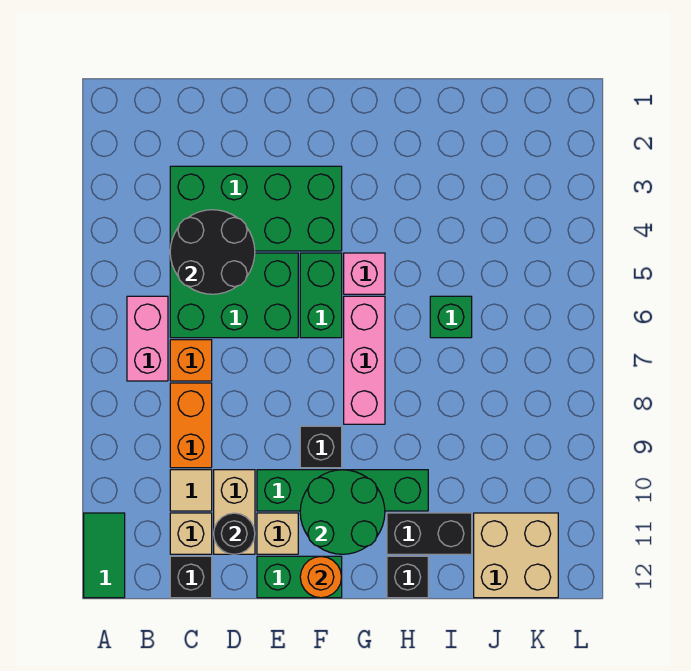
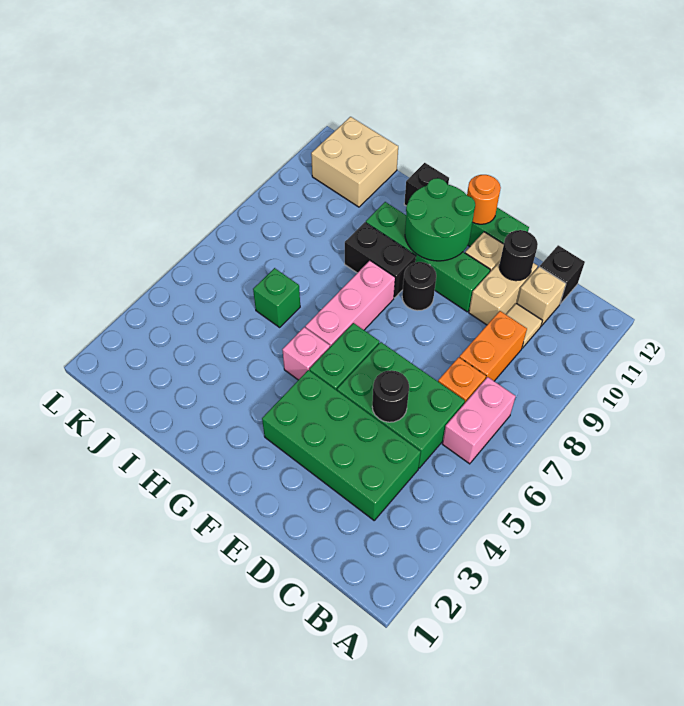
green tile A11:A12 level 1 -> none
black round brick C4:D5 level 2 -> black round brick D5 level 2
black brick F9 level 1 -> black round brick F9 level 1
black brick H11:I11 level 1 -> black brick G9:H9 level 1

